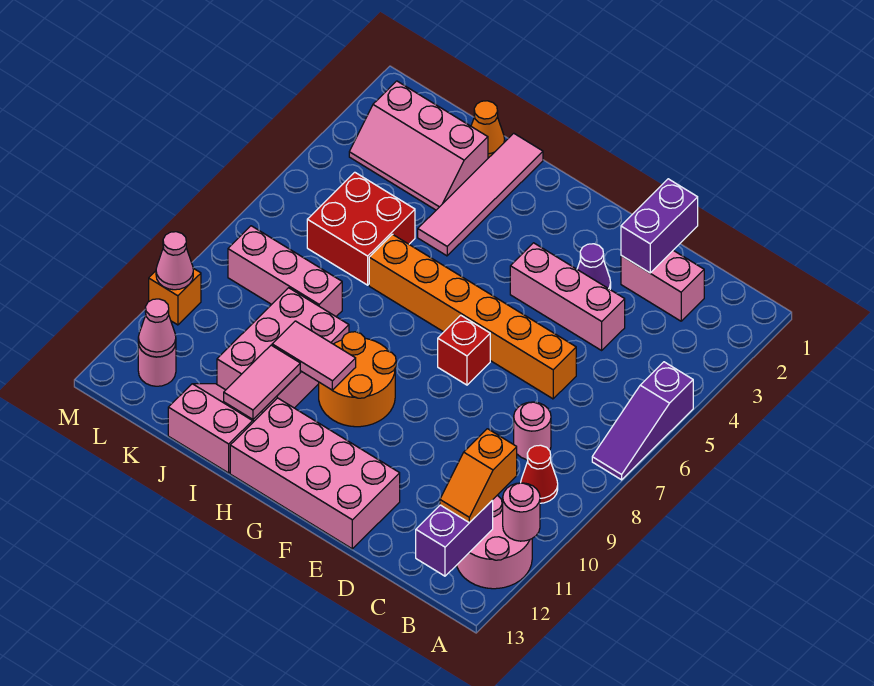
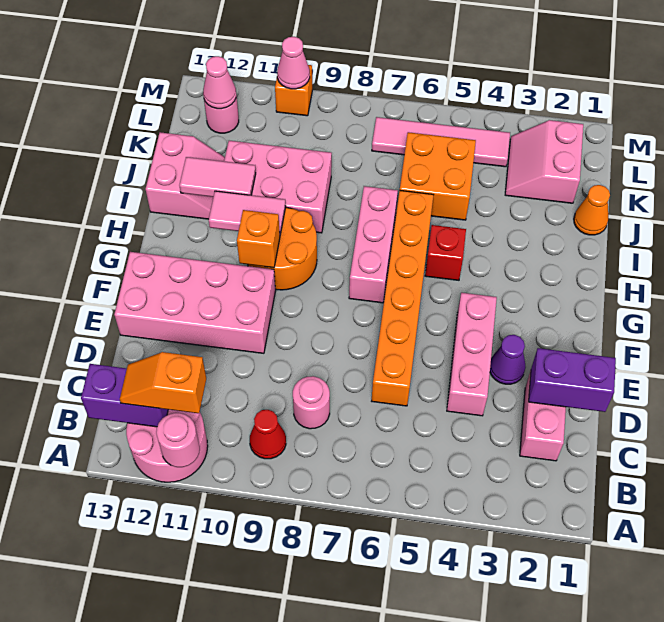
purple slope A5:A7 level 1 top 5 -> none
pink brick E12:H13 level 1 -> pink brick E10:F13 level 1
red brick F7 level 1 -> red brick H5 level 1
none -> orange brick G10 level 2
pink tile H10:I10 level 2 -> pink tile H10:H11 level 2
pink tile I1:I4 level 1 -> pink tile L4:L7 level 1
pink slope J2:L3 level 1 top 2 -> pink slope K2:L3 level 1 top 2
red brick J5:K6 level 1 -> orange brick J5:K6 level 1
pink brick J8:L8 level 1 -> pink brick G7:I7 level 1

